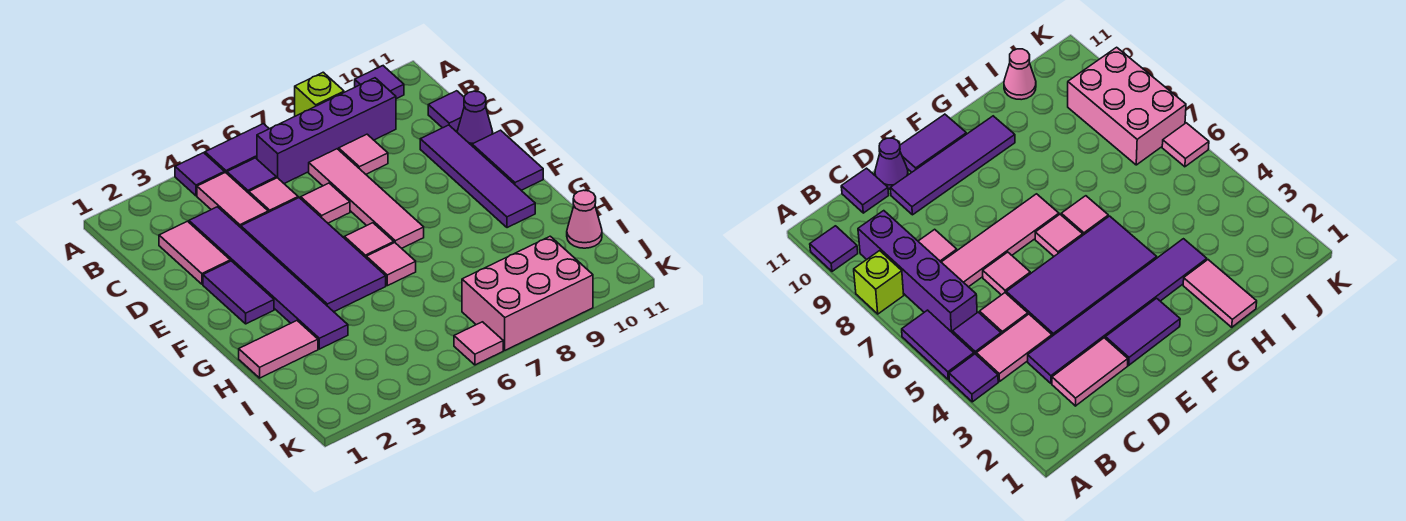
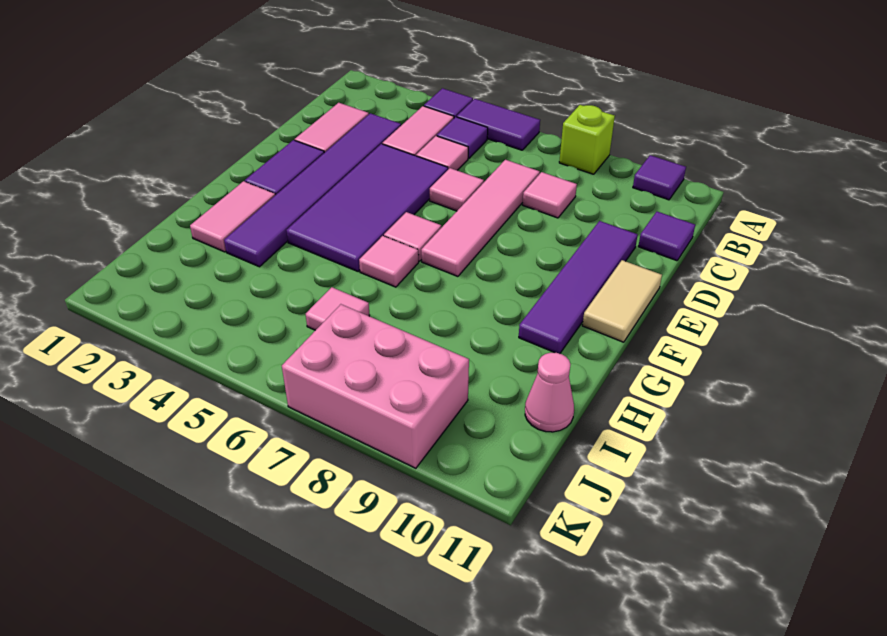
purple brick B6:B9 level 1 -> none
purple cone D11 level 1 -> none
purple tile E11:F11 level 1 -> tan tile E11:F11 level 1
pink tile H1:H2 level 1 -> pink tile G2:H2 level 1
pink tile K6 level 1 -> pink tile I6 level 1

